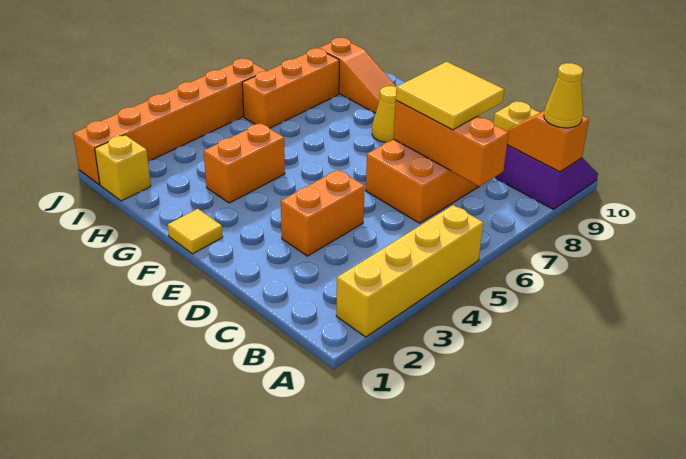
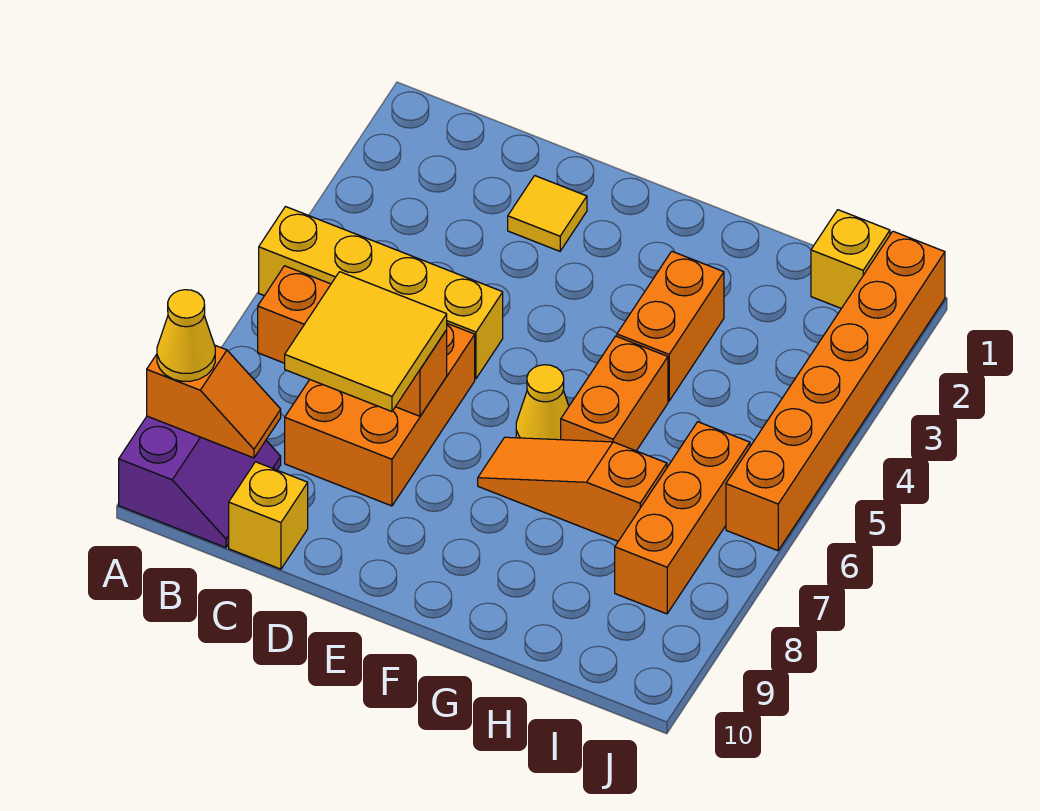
yellow brick A2:A5 level 1 -> yellow brick A5:D5 level 1
purple slope A9:B10 level 1 top 9 -> purple slope A9:B10 level 1 top A
orange brick D3:D4 level 1 -> orange brick G5:G6 level 1
yellow tile F1 level 1 -> yellow tile D2 level 1
yellow cone F8 level 1 -> yellow cone F6 level 1
orange slope G9:I9 level 1 top I -> orange slope F7:H7 level 1 top H

